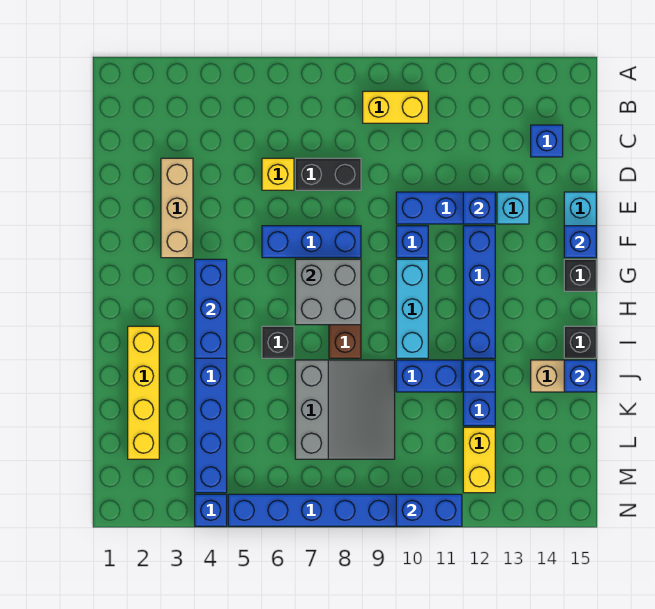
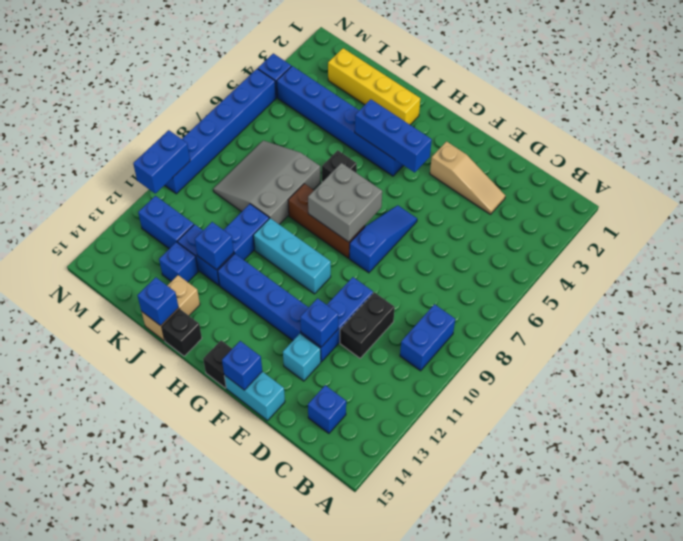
yellow brick B9:B10 level 1 -> blue brick B9:B10 level 1
tan brick D3:F3 level 1 -> tan slope D3:F3 level 1 top F
yellow brick D6 level 1 -> none
black brick D7:D8 level 1 -> black brick D10:D11 level 1
blue brick F6:F8 level 1 -> blue slope F6:F8 level 1 top 8
blue brick F10 level 1 -> blue brick K13 level 1
grey slope J7:L9 level 1 top 7 -> grey slope J7:L9 level 1 top J
yellow brick L12:M12 level 1 -> blue brick L12:M12 level 1

